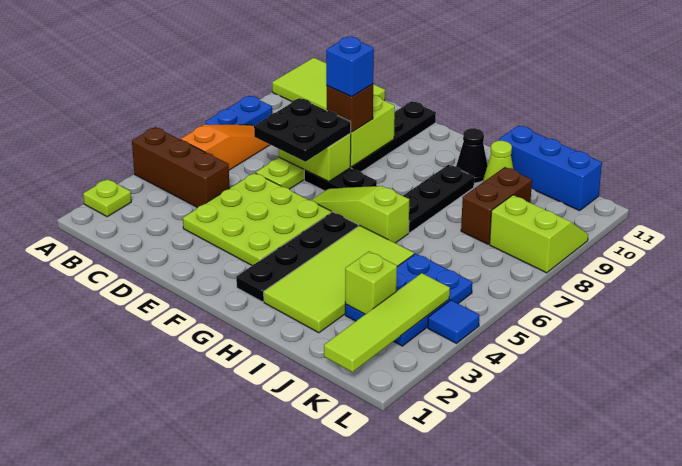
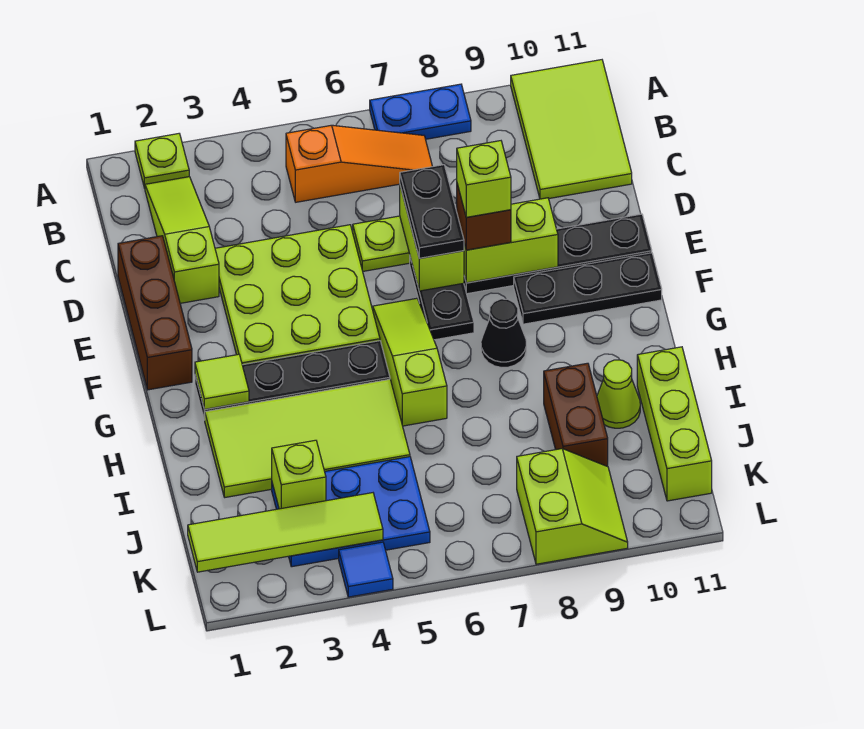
brown brick A4:C4 level 1 -> brown brick D1:F1 level 1
none -> lime slope B2:D2 level 1 top D
black plate D6:E7 level 3 -> black plate D7:E7 level 3
blue brick E8 level 4 -> lime brick E8 level 4
none -> lime tile G2 level 2
black plate H7:H9 level 1 -> black plate F9:F11 level 1
black cone H10 level 1 -> black cone G8 level 1
blue brick I11:K11 level 1 -> lime brick I11:K11 level 1
brown brick J8:J9 level 1 -> brown brick I9:J9 level 1

